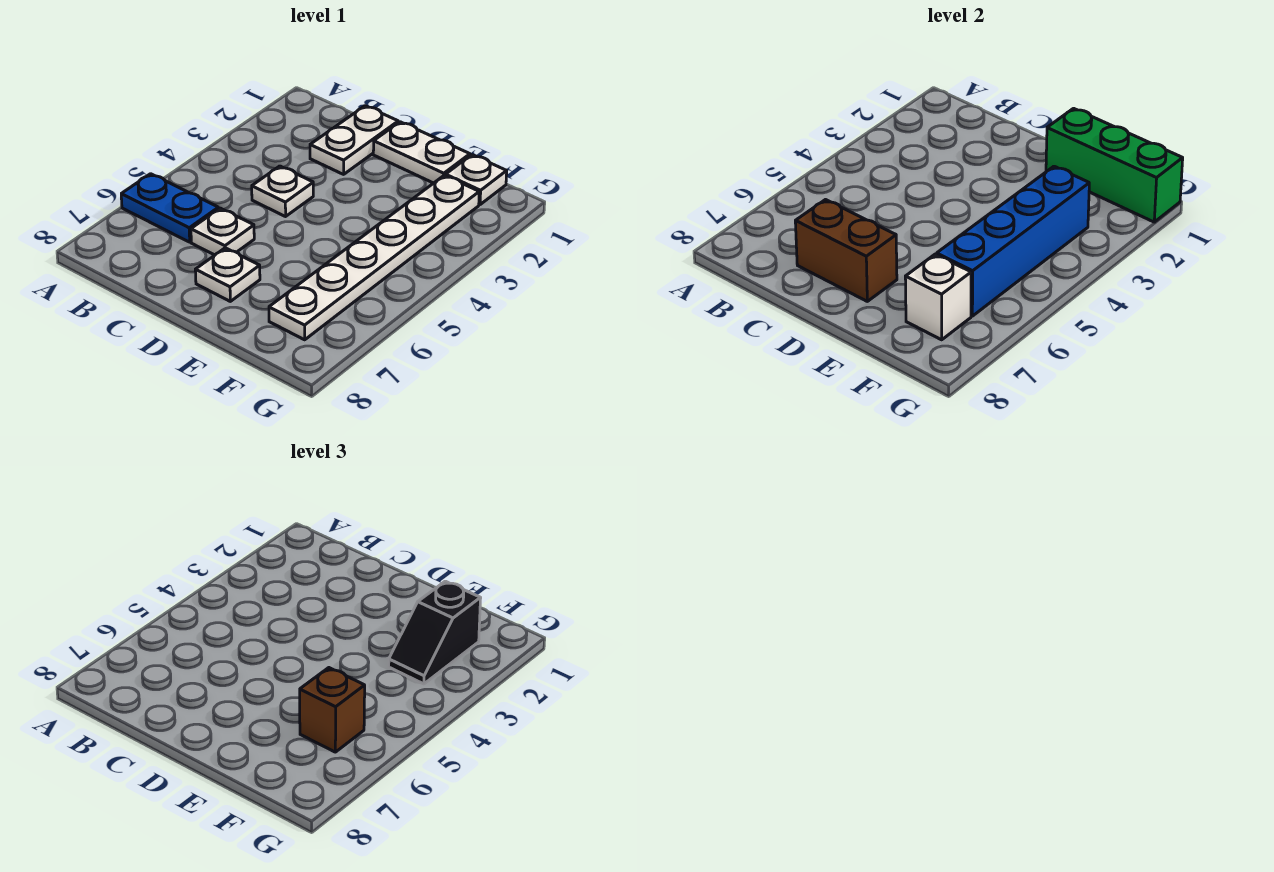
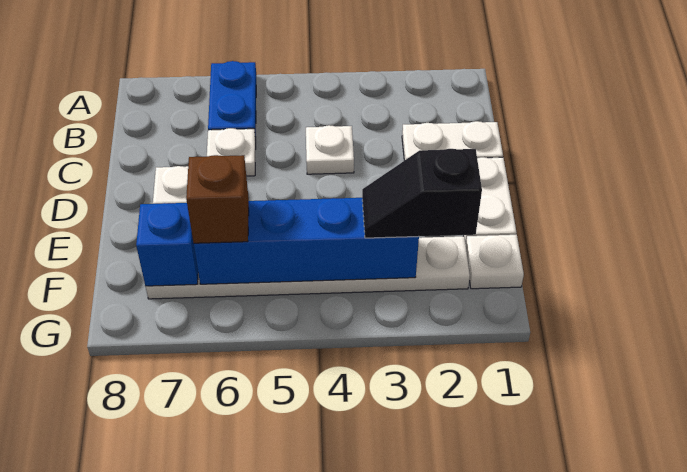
brown brick C7:D7 level 2 -> none
green brick E1:G1 level 2 -> none
white brick F7 level 2 -> blue brick F7 level 2

